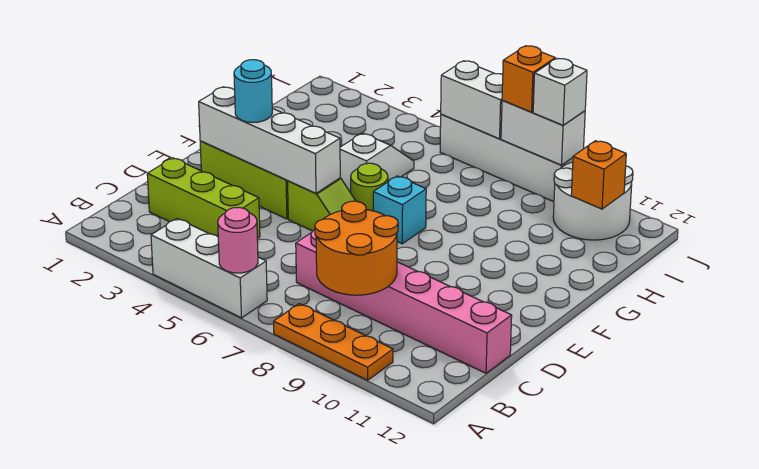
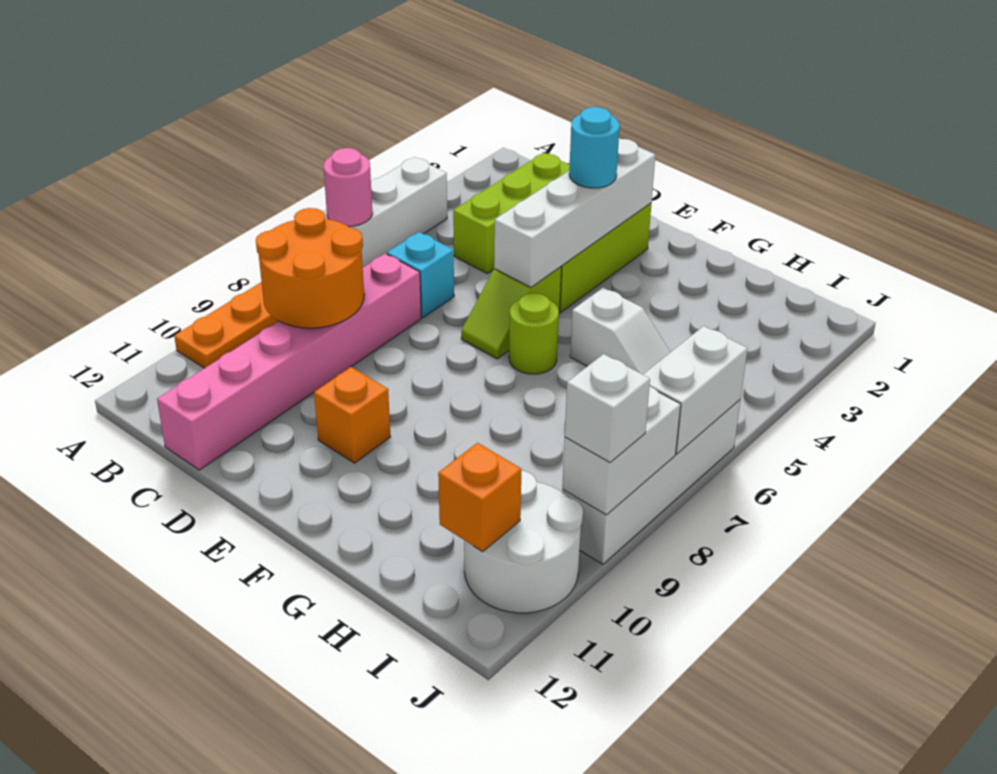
cyan brick F7 level 1 -> cyan brick C6 level 1
orange brick J8 level 3 -> orange brick E10 level 1

